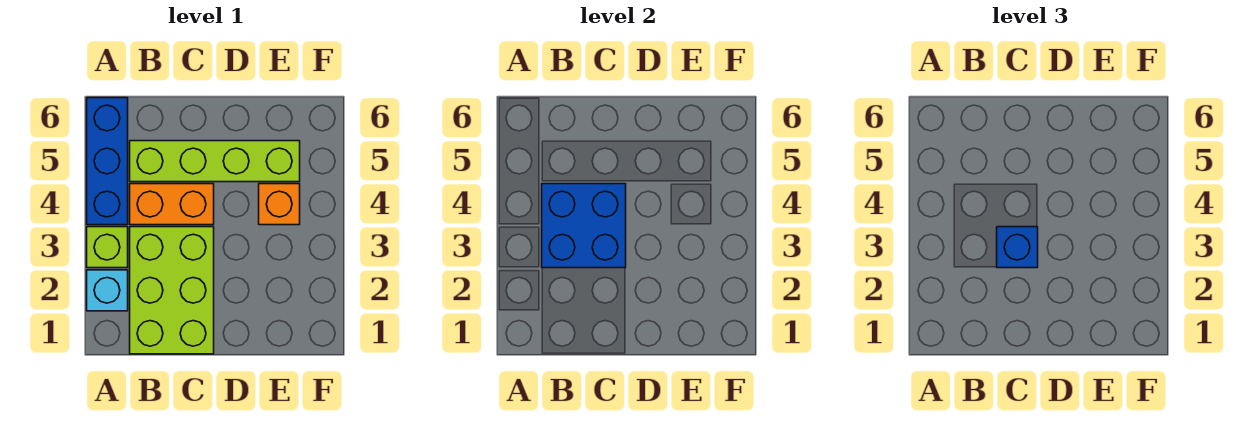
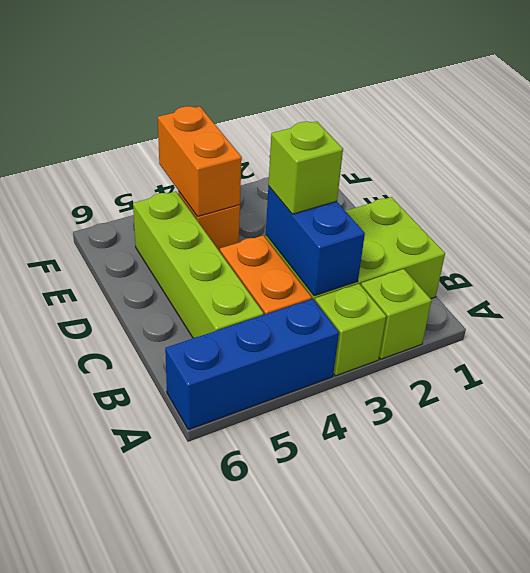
cyan brick A2 level 1 -> lime brick A2 level 1
blue brick B3:C4 level 2 -> blue brick B3:C3 level 2
blue brick C3 level 3 -> lime brick C3 level 3
none -> orange brick E4:F4 level 2

